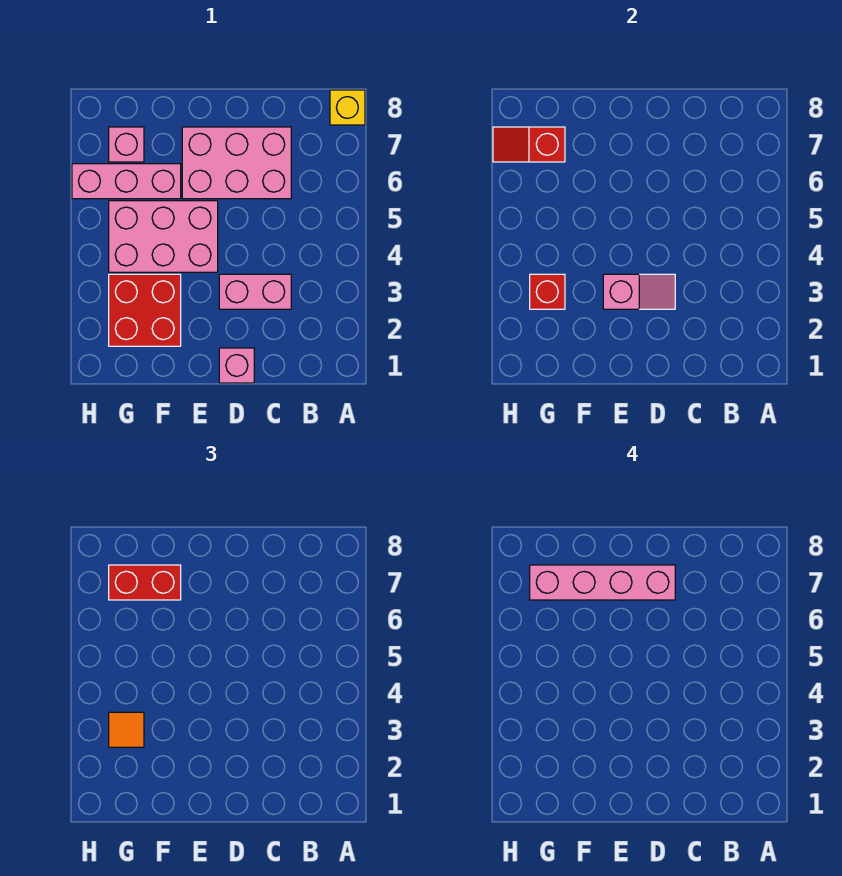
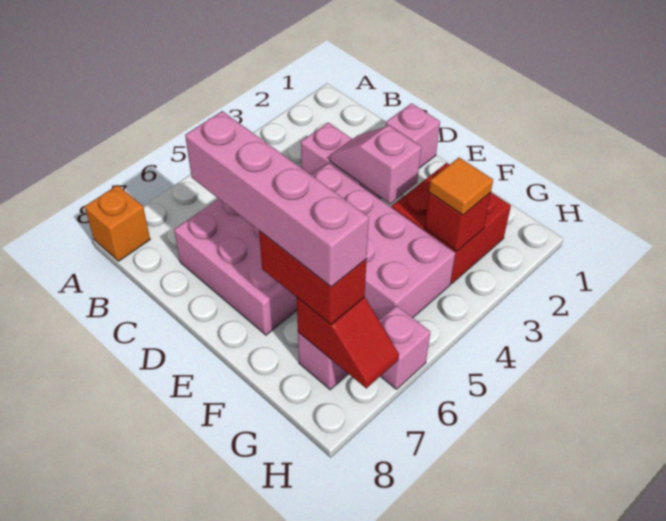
yellow brick A8 level 1 -> orange brick A8 level 1
pink brick E4:G5 level 1 -> pink brick D4:G5 level 1
pink brick F6:H6 level 1 -> pink brick H6 level 1

